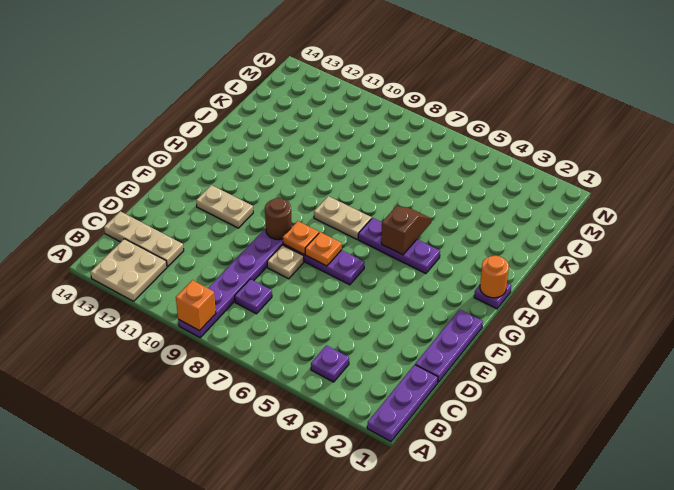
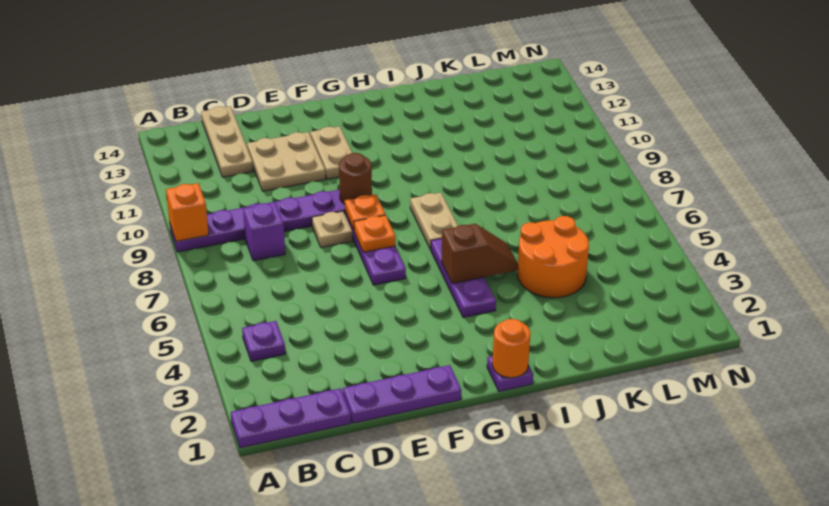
tan plate A12:B13 level 1 -> tan plate D11:E12 level 1
purple plate C8 level 1 -> purple brick C8 level 1
none -> orange round brick J4:K5 level 1

